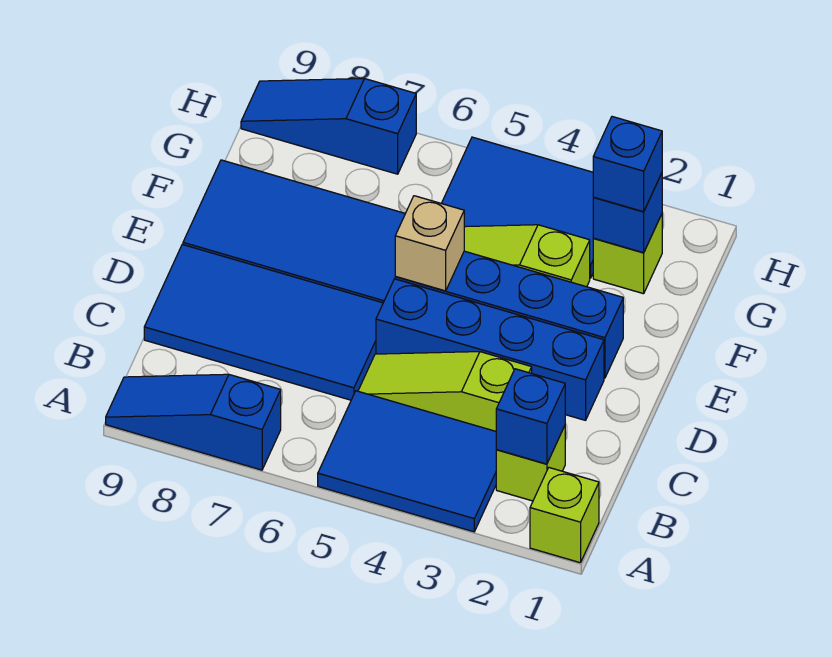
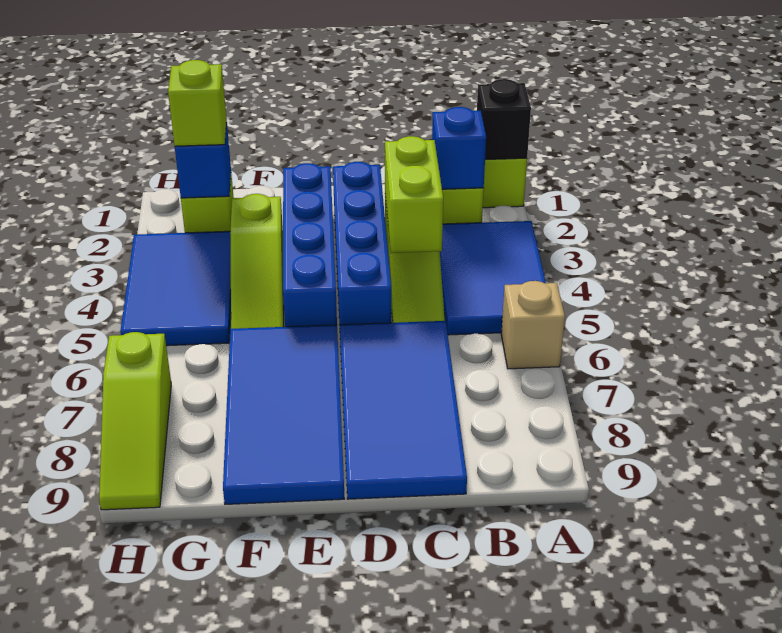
none -> black brick A1 level 2
blue slope A7:A9 level 1 top 7 -> none
none -> lime brick C3:C4 level 2
tan brick E5 level 2 -> tan brick A6 level 1
blue brick G2 level 3 -> lime brick G2 level 3
blue slope H7:H9 level 1 top 7 -> lime slope H7:H9 level 1 top 7

